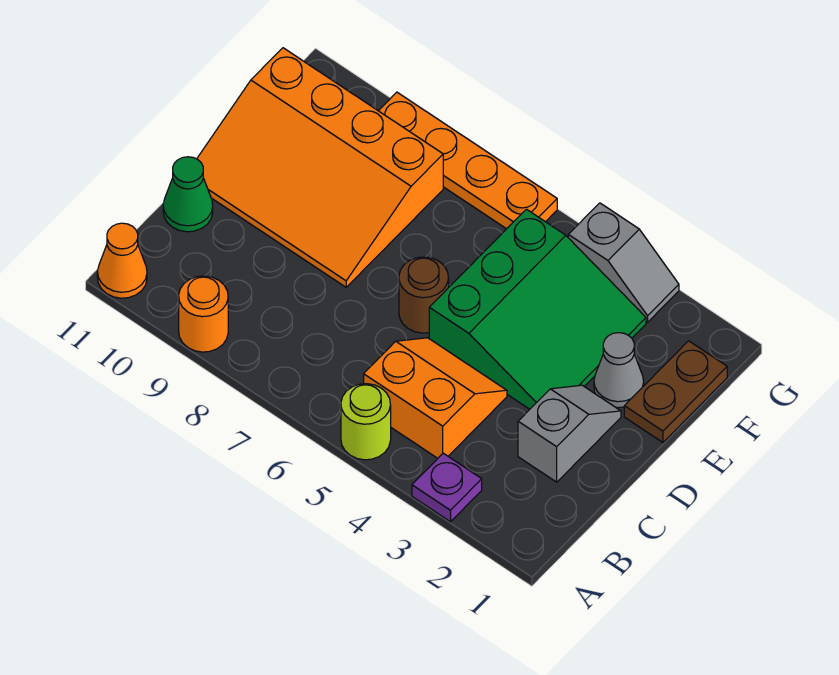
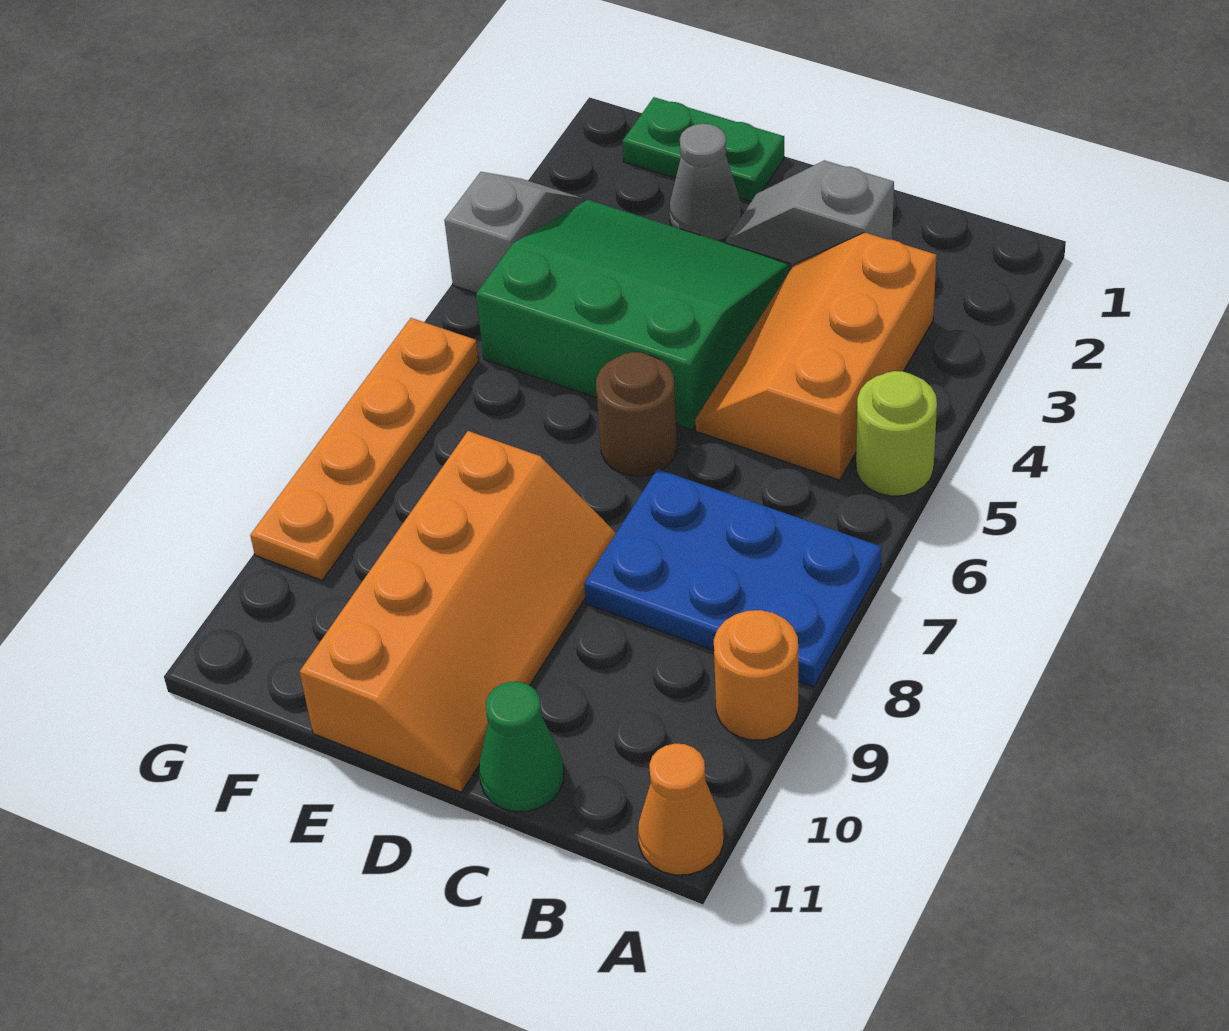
purple plate A3 level 1 -> none
none -> blue plate A7:C8 level 1
orange slope B4:C5 level 1 top B -> orange slope B3:C5 level 1 top B
orange slope D8:F11 level 1 top F -> orange slope D8:E11 level 1 top E
brown plate E1:F1 level 1 -> green plate E1:F1 level 1

